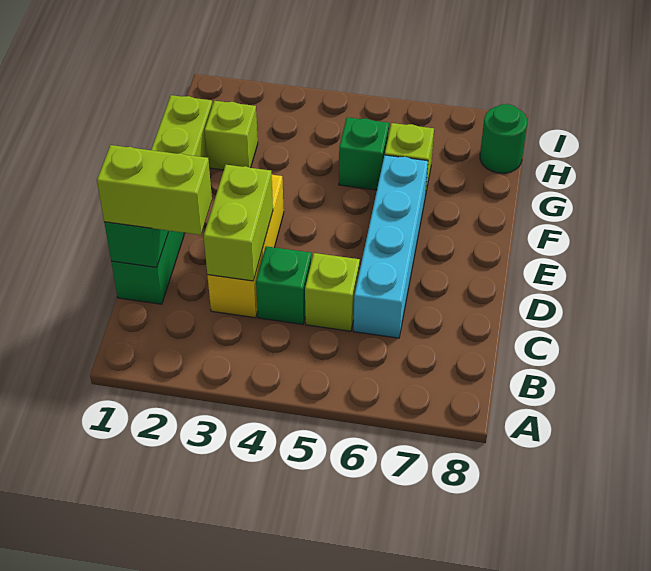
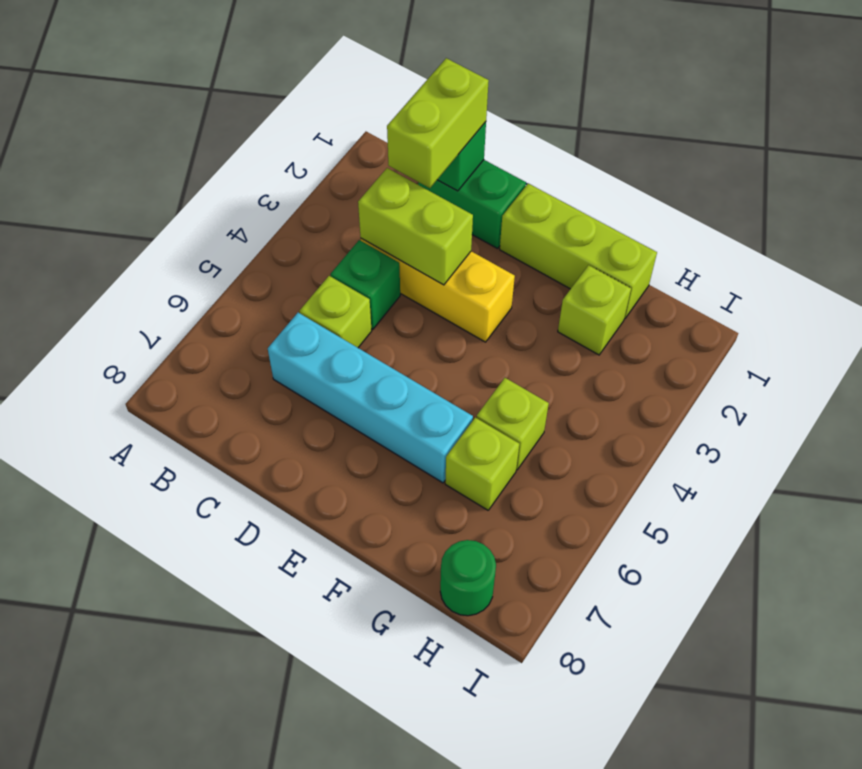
green brick G5 level 1 -> lime brick G5 level 1

